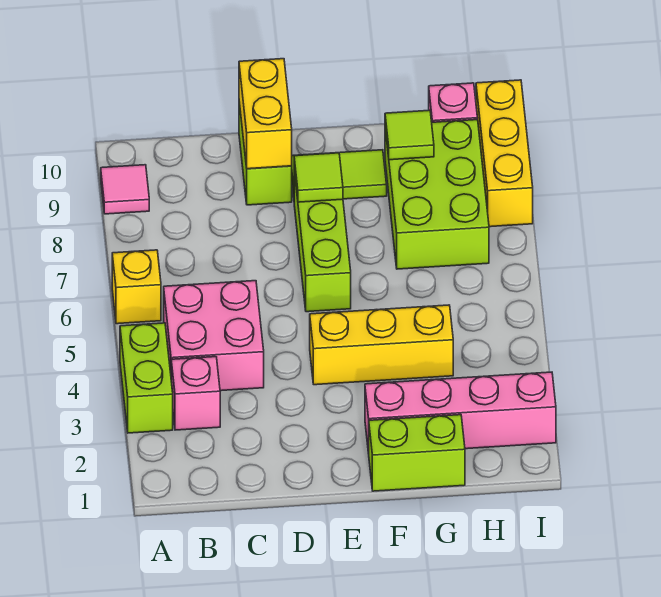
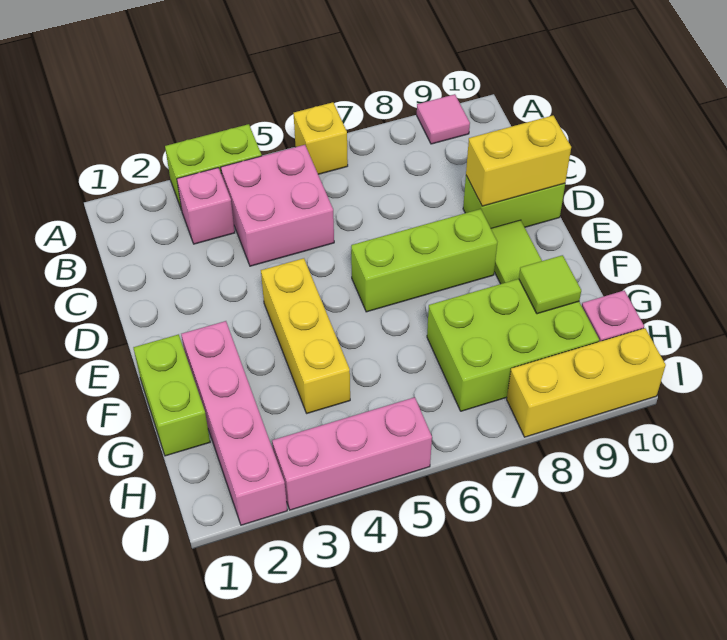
lime tile E8 level 2 -> none
none -> pink brick I3:I5 level 1

